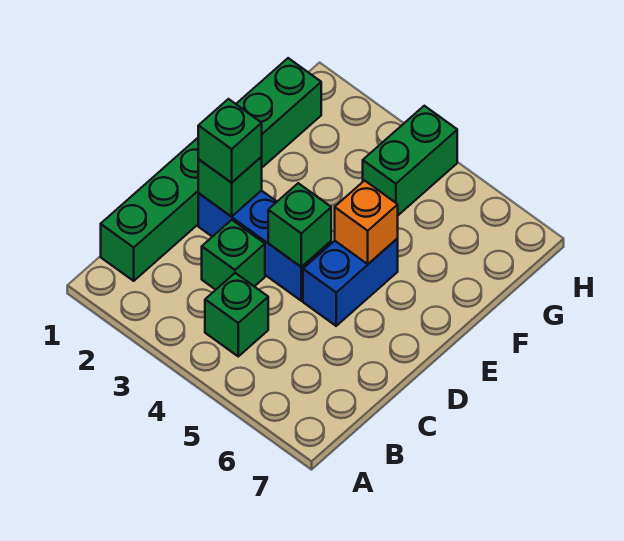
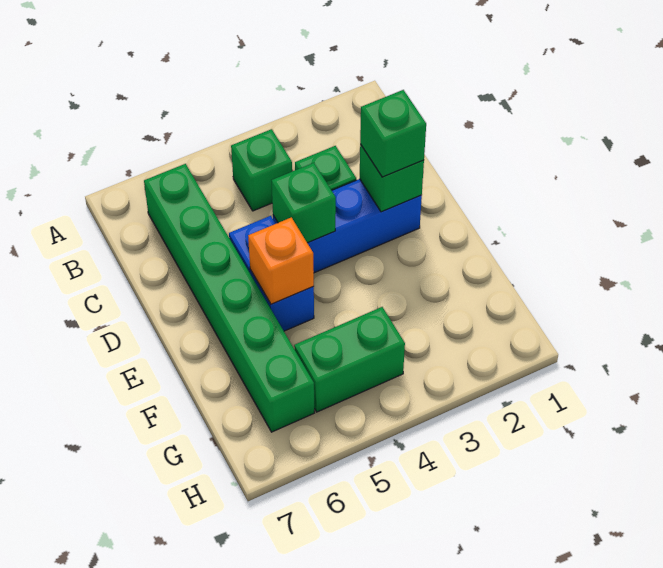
green brick B1:G1 level 1 -> green brick B6:G6 level 1
green brick G4:H4 level 1 -> green brick G4:G5 level 1

